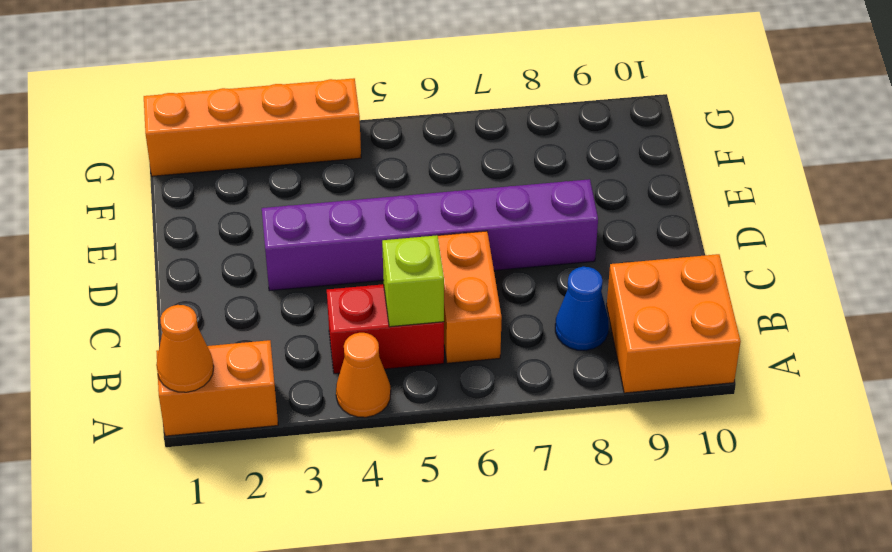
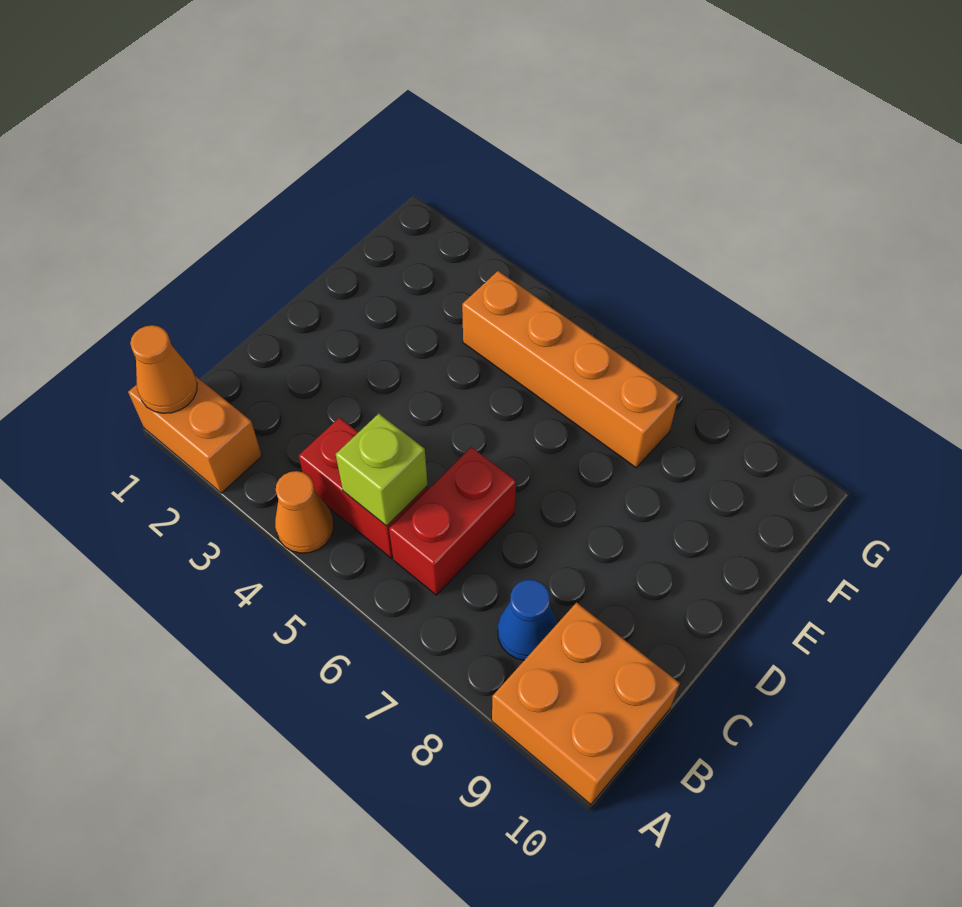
orange brick B6:C6 level 1 -> red brick B6:C6 level 1
purple brick D3:D8 level 1 -> none
orange brick G1:G4 level 1 -> orange brick F4:F7 level 1

